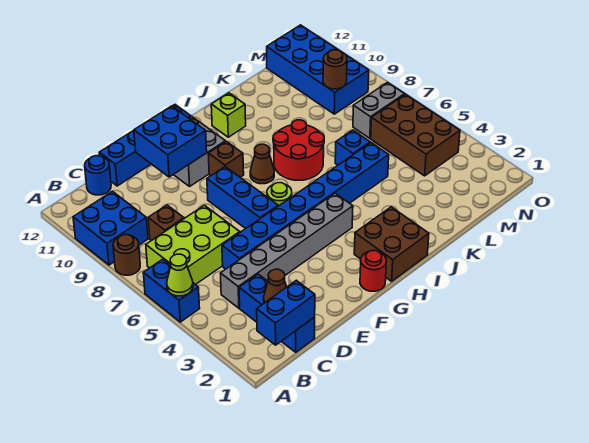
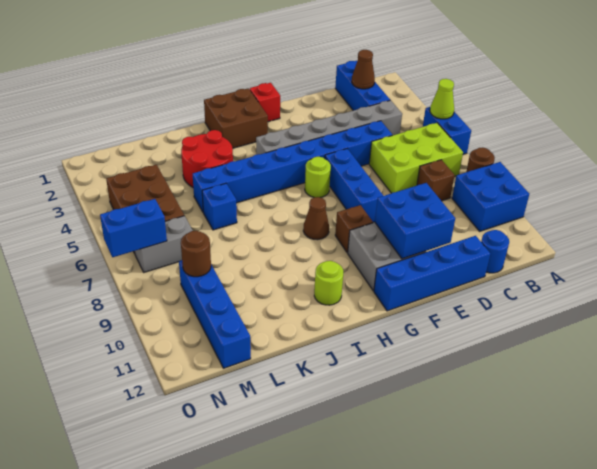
blue brick B1:C1 level 2 -> blue brick N7:O7 level 2
red round brick G1 level 1 -> red brick G1 level 1
red round brick I7:J8 level 1 -> red round brick J3:K4 level 1
lime brick I11 level 1 -> lime round brick I11 level 1
blue brick M9:N12 level 1 -> blue brick M9:M12 level 1

